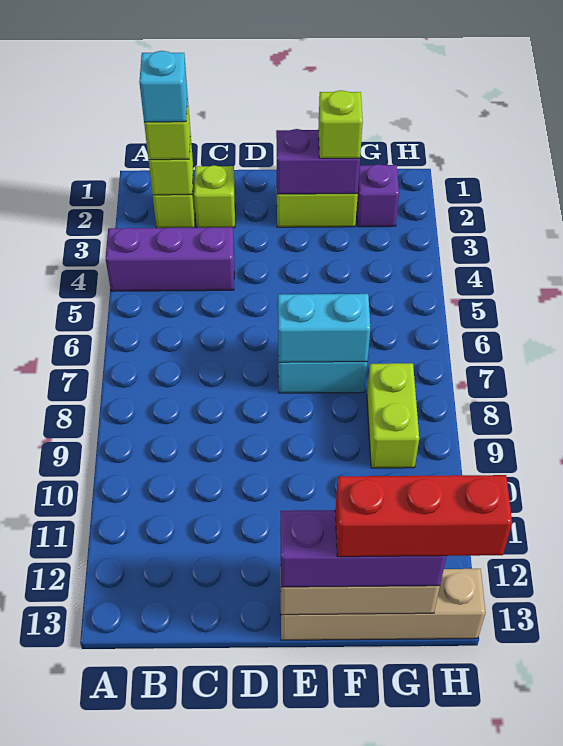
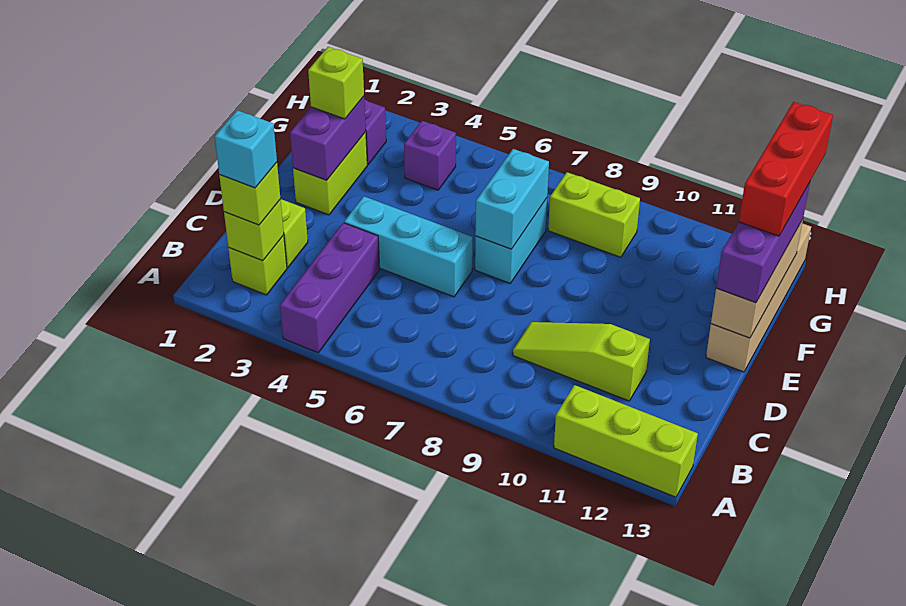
none -> lime brick A11:A13 level 1
none -> lime slope C9:C11 level 1 top 11
none -> cyan brick D4:D6 level 1
none -> purple brick G4 level 1

